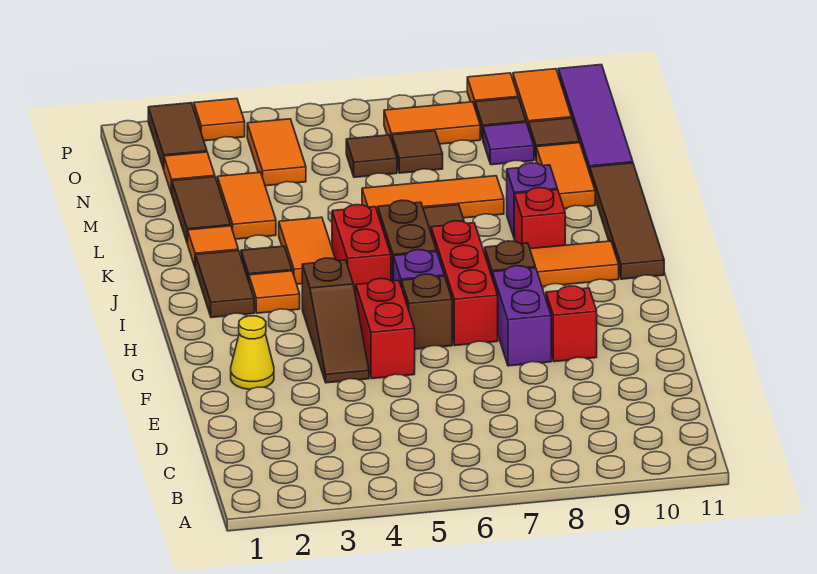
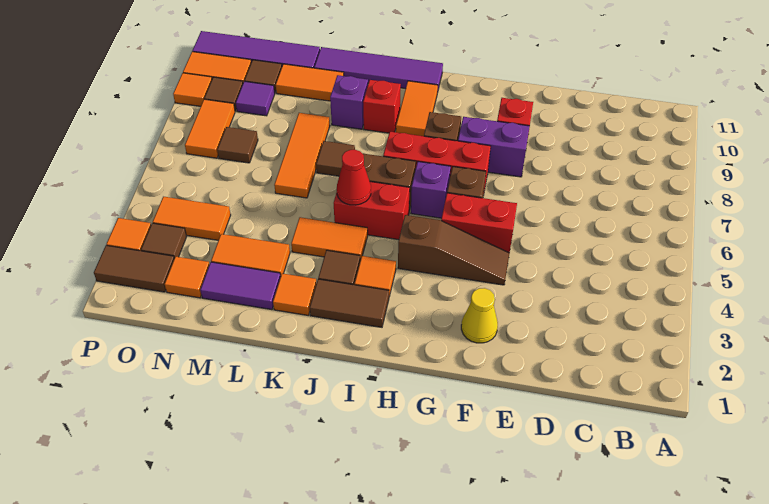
brown tile I11:L11 level 1 -> purple tile I11:L11 level 1
none -> red cone J5 level 2
brown tile L2:M2 level 1 -> purple tile L2:M2 level 1
brown tile N6 level 1 -> brown tile O3 level 1

